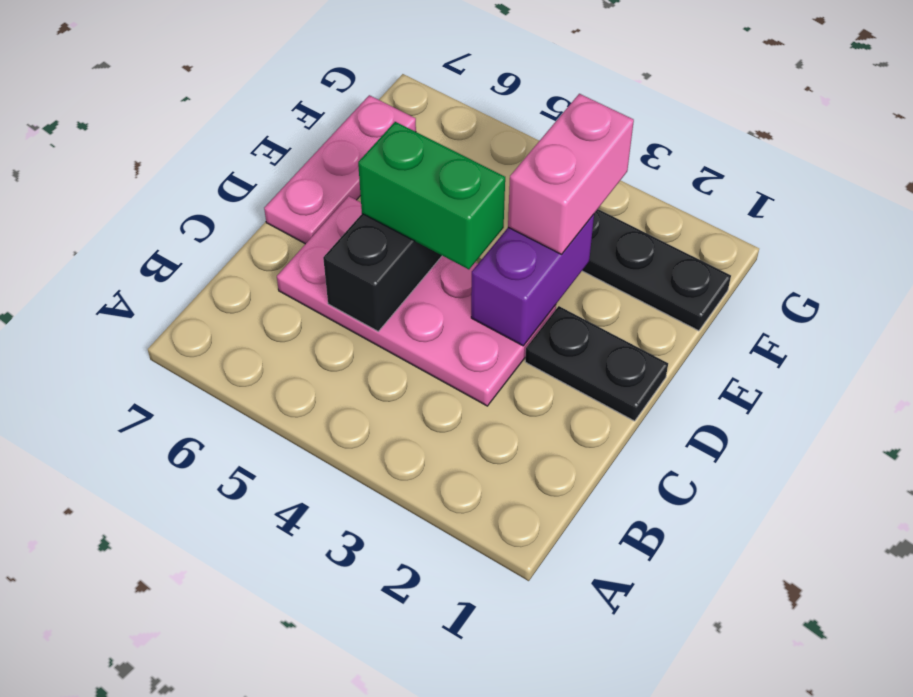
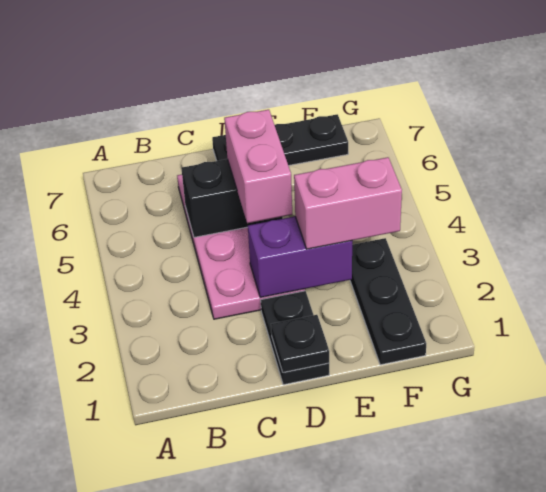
none -> black plate D1 level 2
green brick D4:D5 level 3 -> pink brick D4:D5 level 3
pink plate D7:F7 level 1 -> black plate D7:F7 level 1

